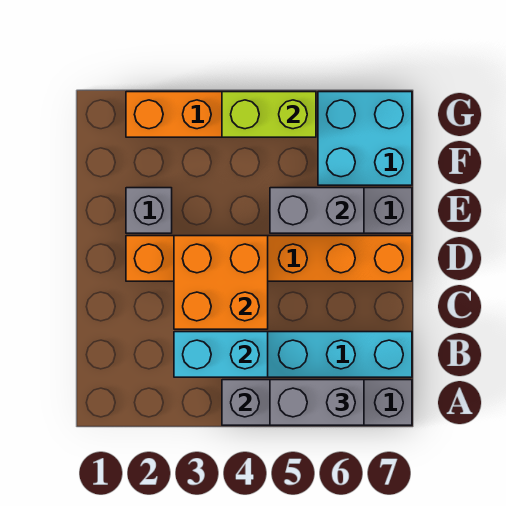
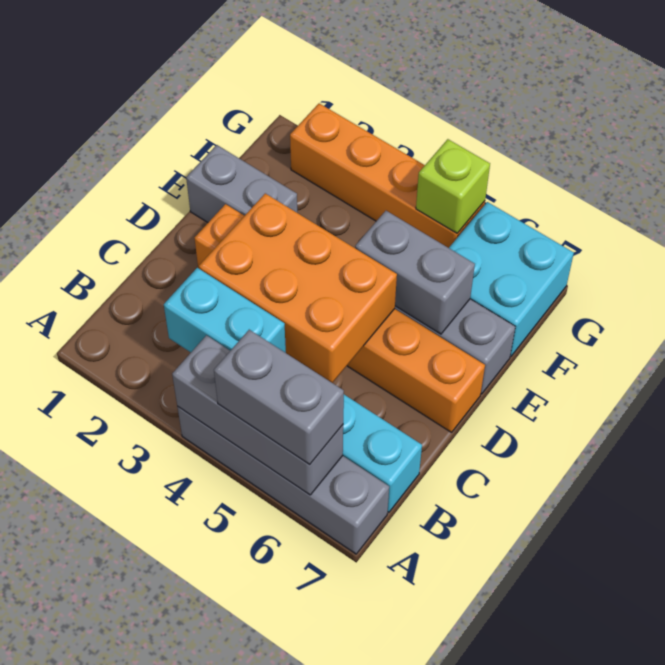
orange brick C3:D4 level 2 -> orange brick C3:D5 level 2
grey brick E2 level 1 -> grey brick E1:E2 level 1
lime brick G4:G5 level 2 -> lime brick G5 level 2

